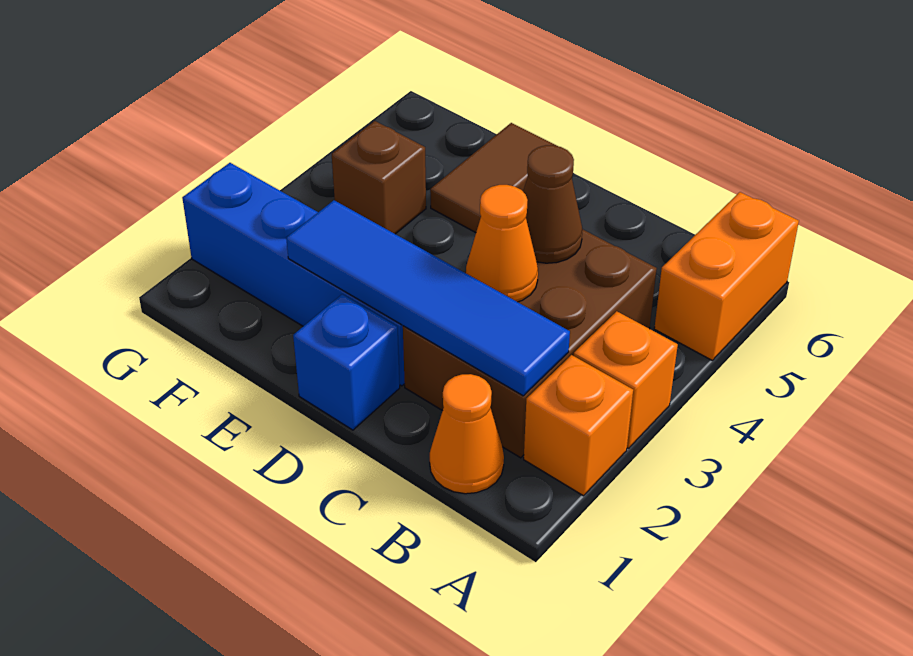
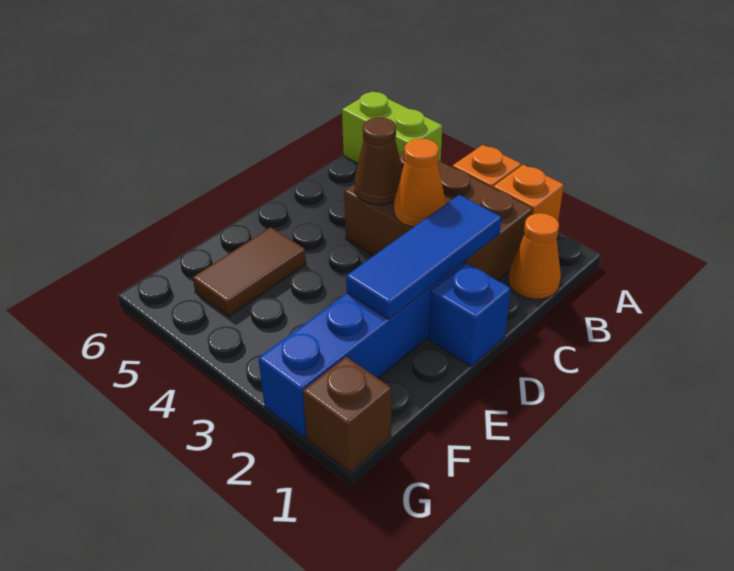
orange brick A5:A6 level 1 -> lime brick A5:A6 level 1
blue tile B2:E2 level 2 -> blue tile C2:E2 level 2
brown tile E5:E6 level 1 -> brown tile E5:F5 level 1
brown brick F4 level 1 -> brown brick G1 level 1

